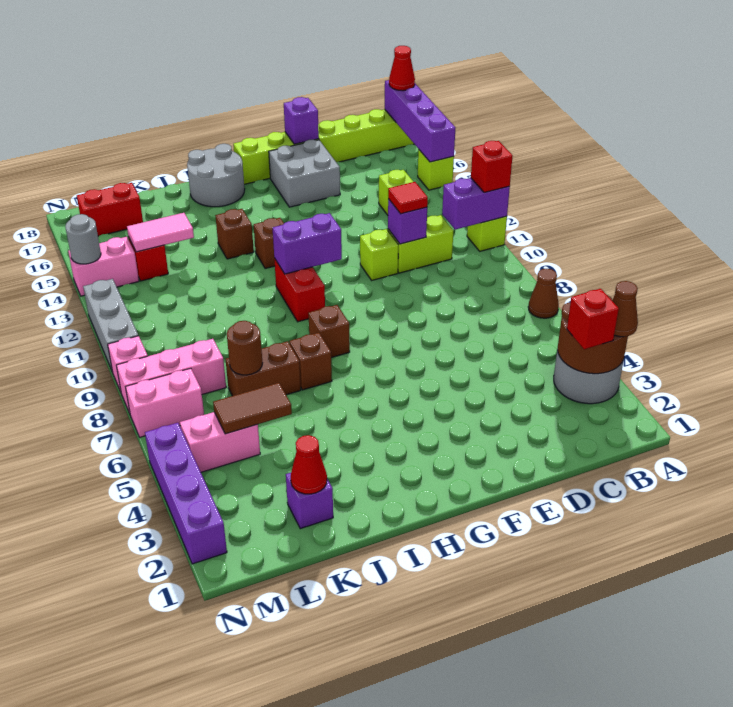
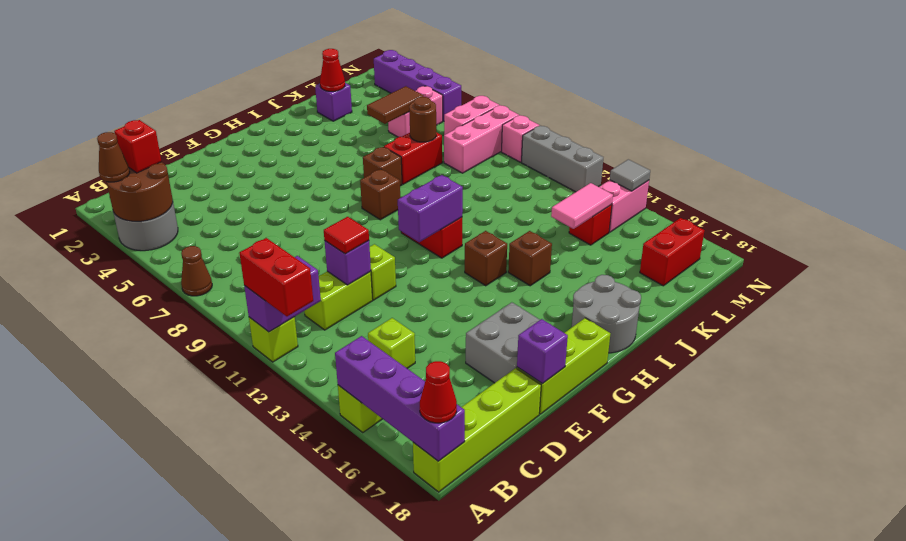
red brick A11 level 3 -> red brick A11:A12 level 3
brown brick J7:K7 level 1 -> red brick J7:K7 level 1
grey round brick N14 level 2 -> grey tile N14 level 2

